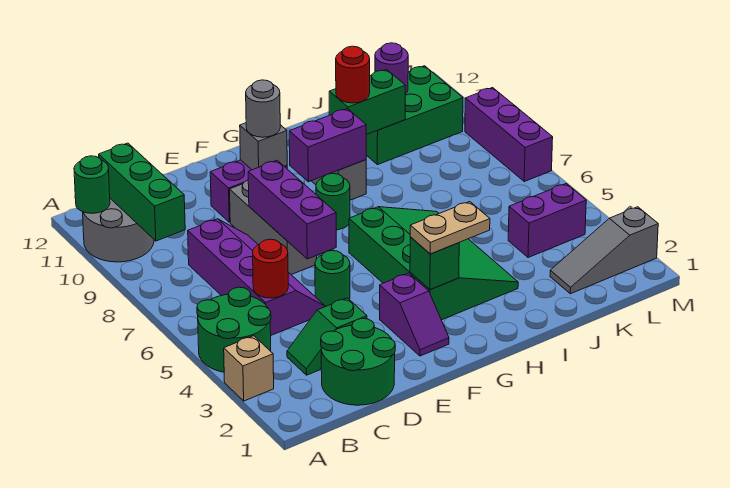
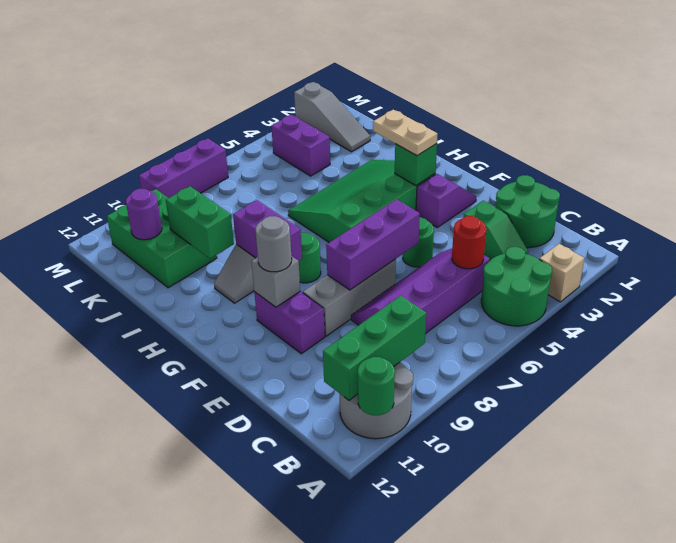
red round brick I10 level 3 -> none

